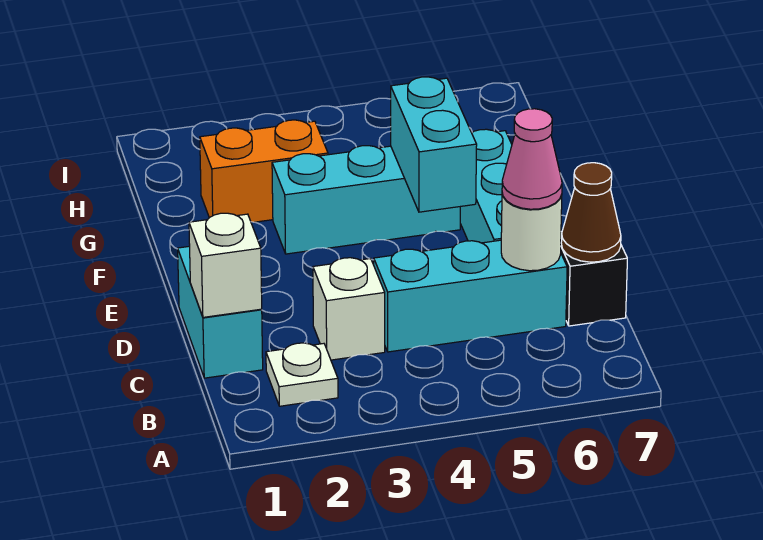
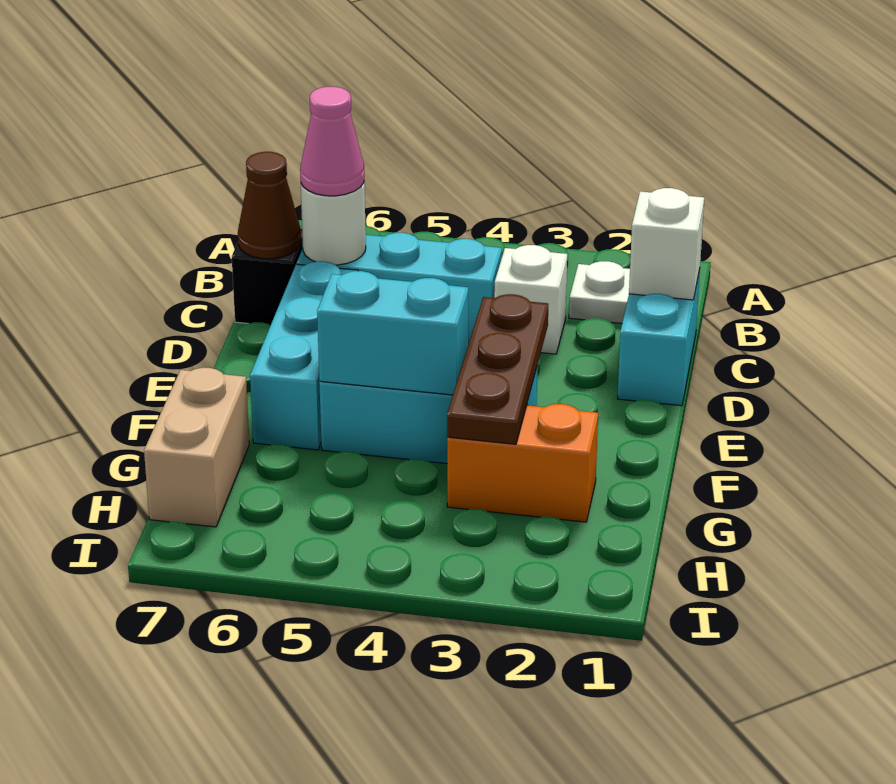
none -> brown plate E3:G3 level 2
cyan brick E5:F5 level 2 -> cyan brick F4:F5 level 2
none -> tan brick G7:H7 level 1

